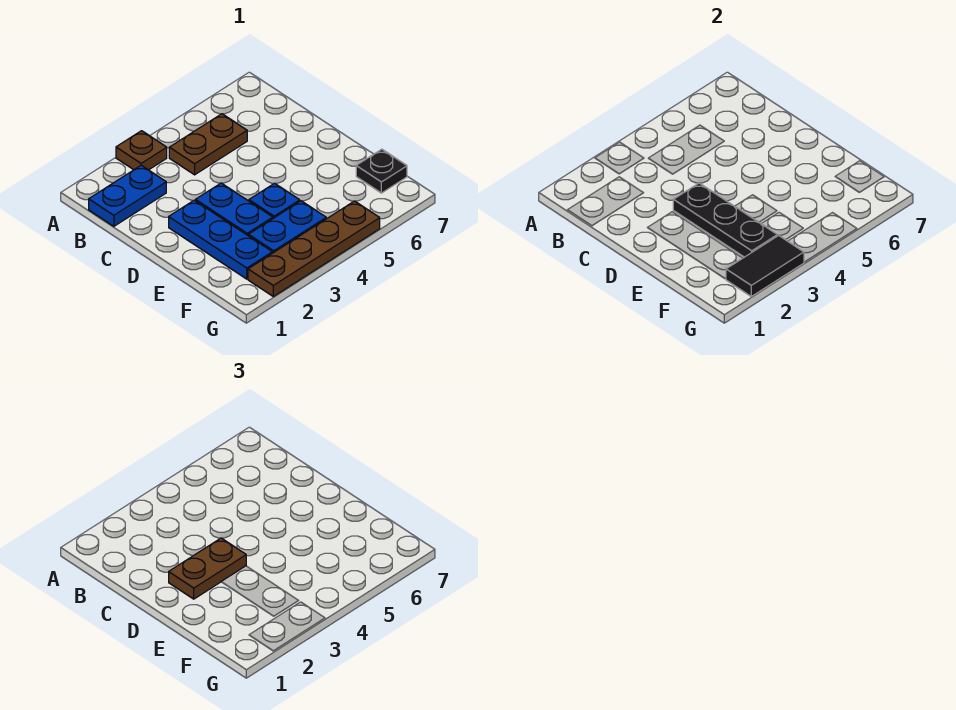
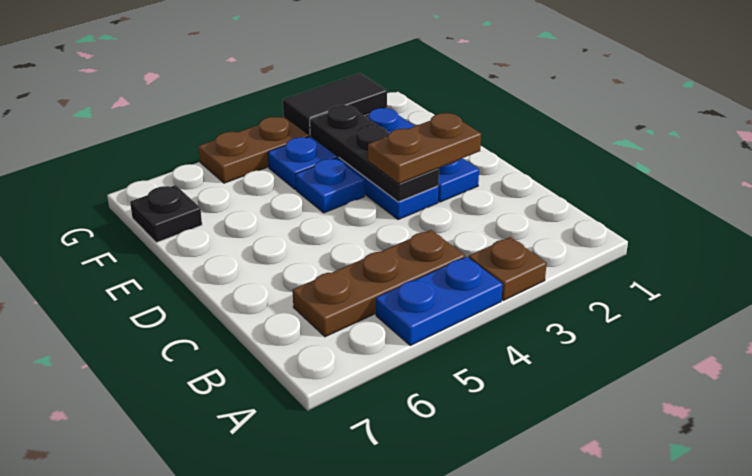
blue plate B1:B2 level 1 -> blue plate A4:A5 level 1
brown plate B4:B5 level 1 -> brown plate B4:B6 level 1

